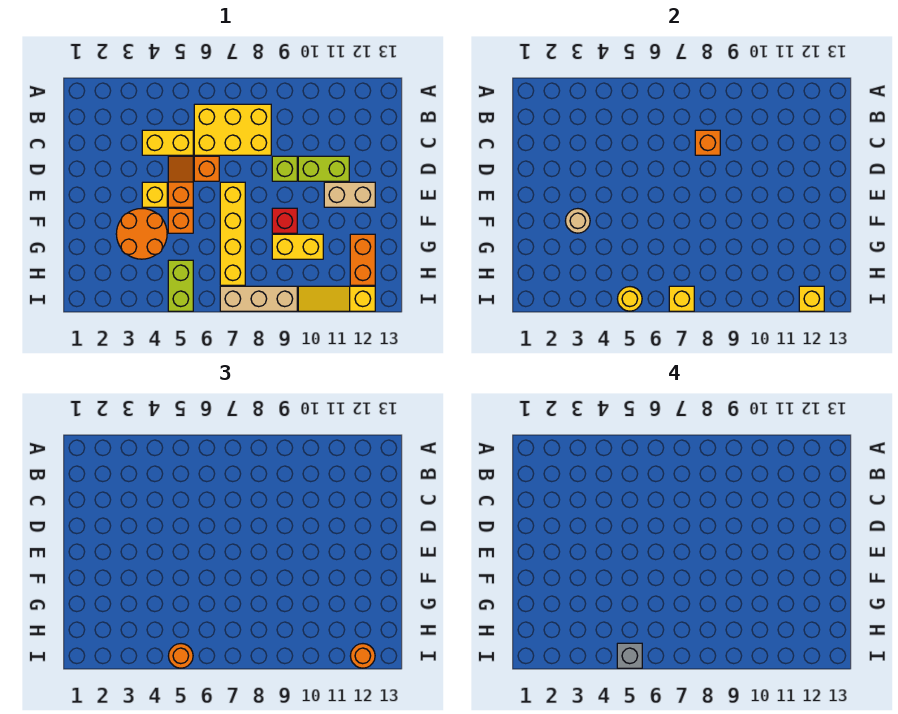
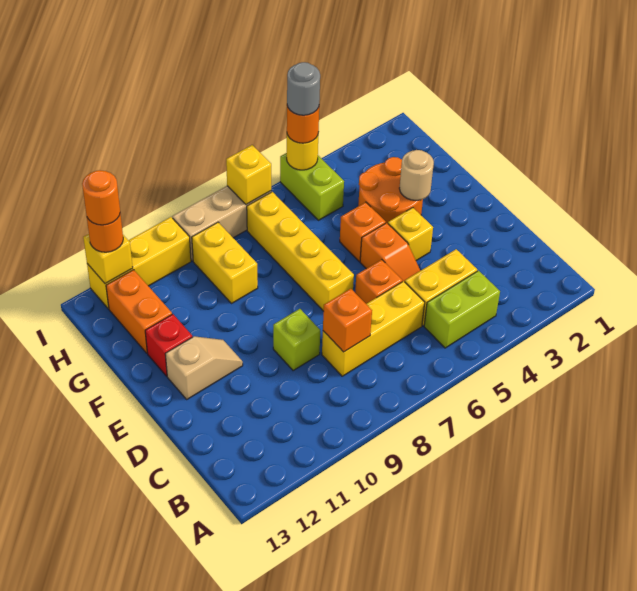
yellow brick B6:C8 level 1 -> yellow brick C6:C8 level 1
lime brick D10:D11 level 1 -> lime brick B4:B5 level 1
tan brick E11:E12 level 1 -> tan slope E11:E12 level 1 top 12
red brick F9 level 1 -> red brick F12 level 1
yellow brick G9:G10 level 1 -> yellow brick G9:H9 level 1
grey brick I5 level 4 -> grey round brick I5 level 4
yellow slope I10:I12 level 1 top 12 -> yellow brick I10:I12 level 1
none -> orange round brick I12 level 4

